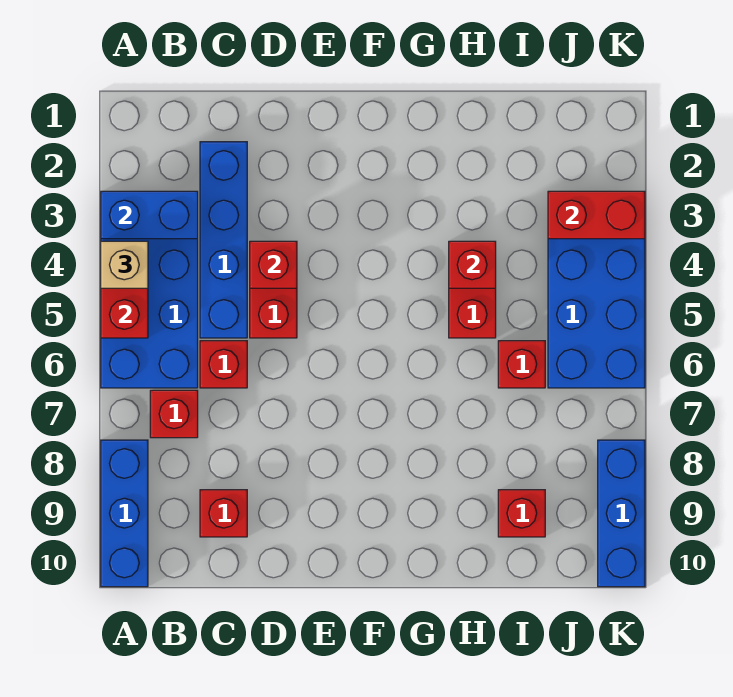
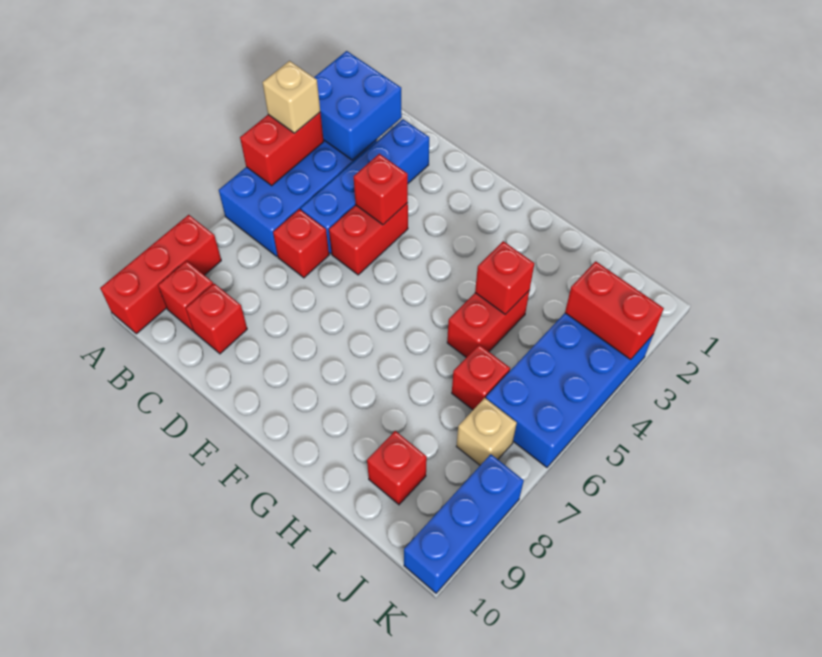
blue brick A3:B3 level 2 -> blue brick A2:B3 level 2
blue brick A8:A10 level 1 -> red brick A8:A10 level 1
red brick B7 level 1 -> red brick B9 level 1
none -> tan brick J7 level 1

